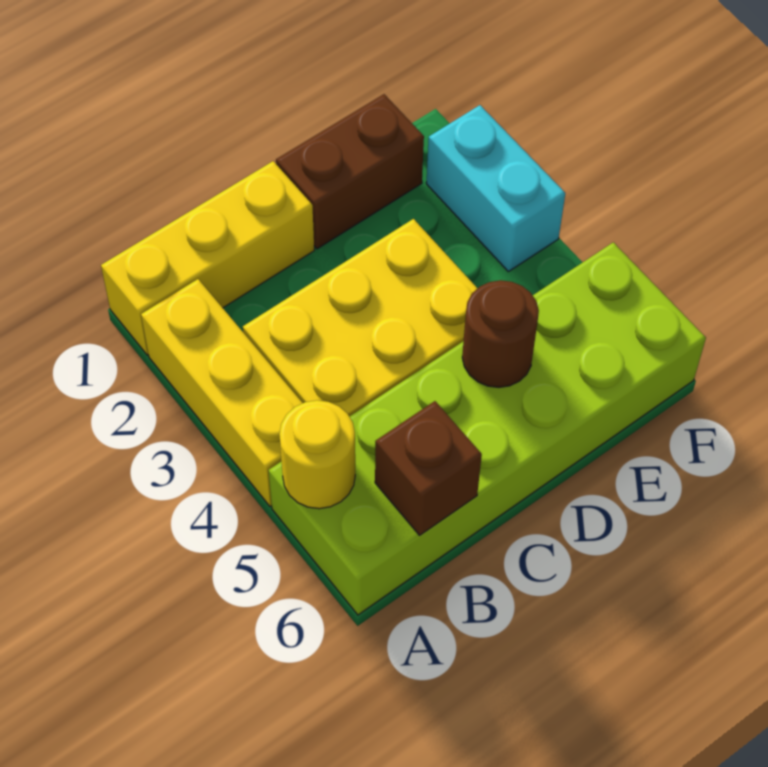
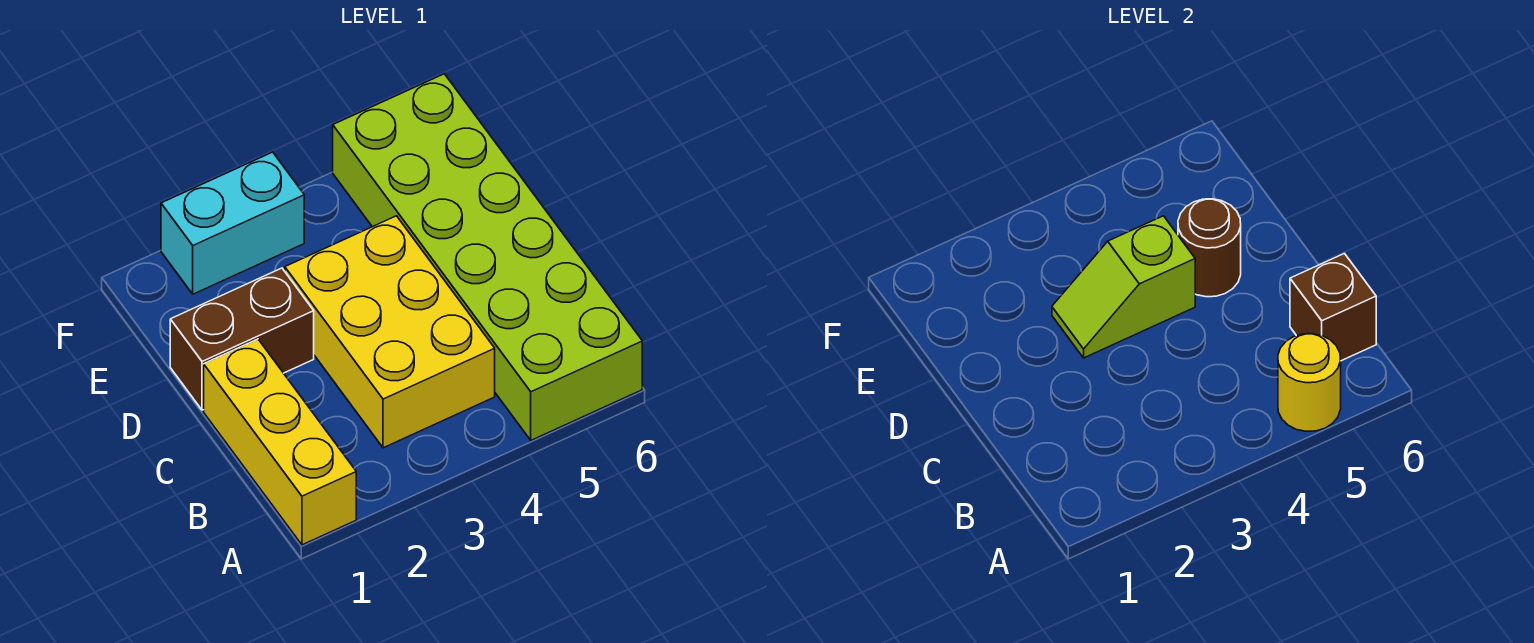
yellow brick A2:A4 level 1 -> none
brown brick D1:E1 level 1 -> brown brick D1:D2 level 1
none -> lime slope D3:D4 level 2 top 4

